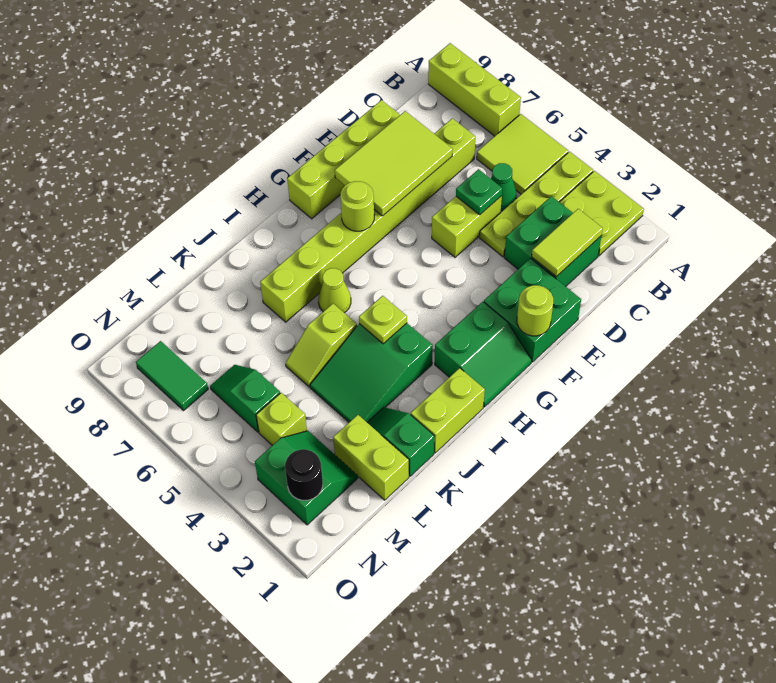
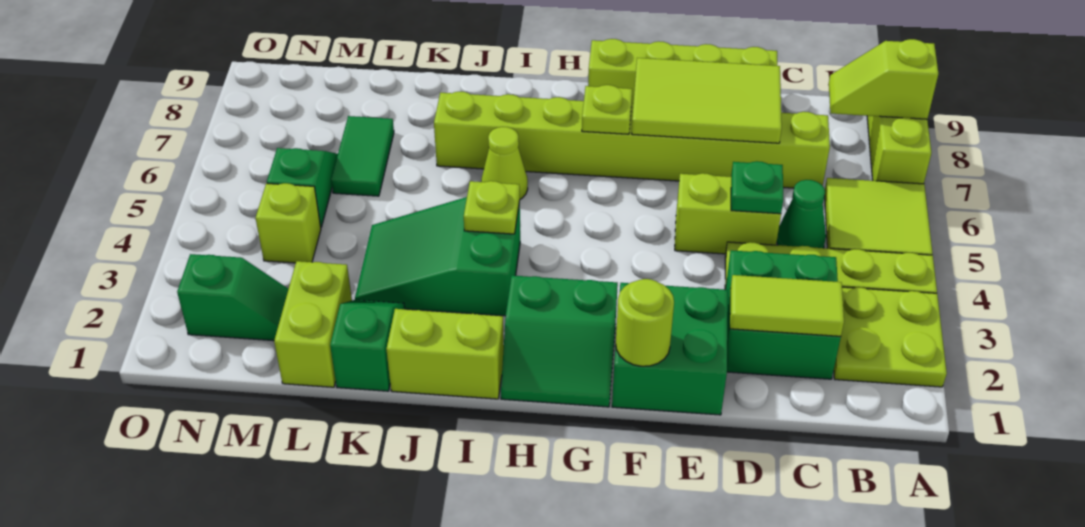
lime round brick G7 level 2 -> lime plate G7 level 2
lime slope J5:K5 level 1 top J -> lime slope A8:B8 level 2 top A
green slope M2:N3 level 1 top N -> green slope M2:N2 level 1 top N
black round brick N2 level 2 -> none
green tile N7:N8 level 1 -> green tile L6:L7 level 1

